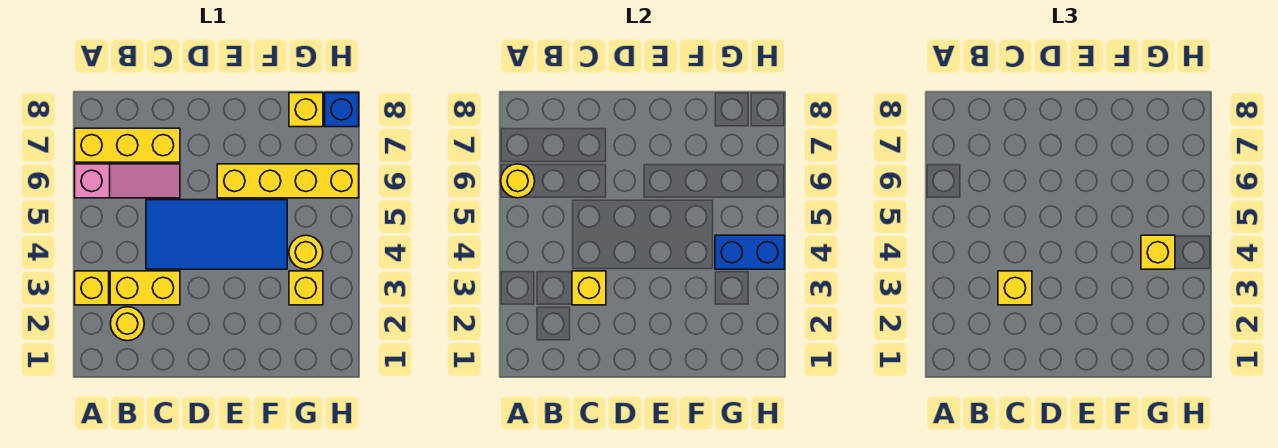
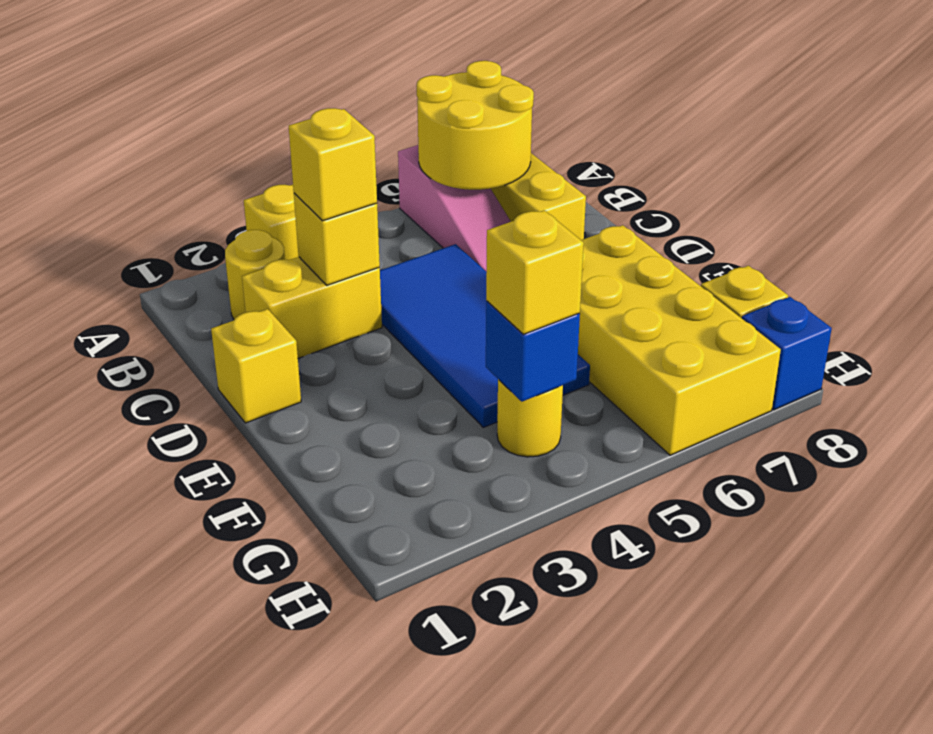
yellow round brick A6 level 2 -> yellow round brick A6:B7 level 2
yellow brick B3:C3 level 1 -> yellow brick C2:C3 level 1
yellow brick E6:H6 level 1 -> yellow brick E6:H7 level 1
yellow brick G3 level 1 -> yellow brick D1 level 1
blue brick G4:H4 level 2 -> blue brick G4 level 2

